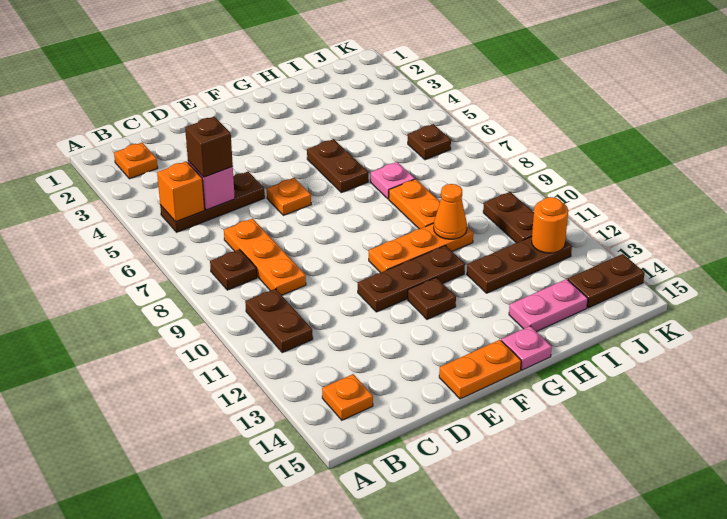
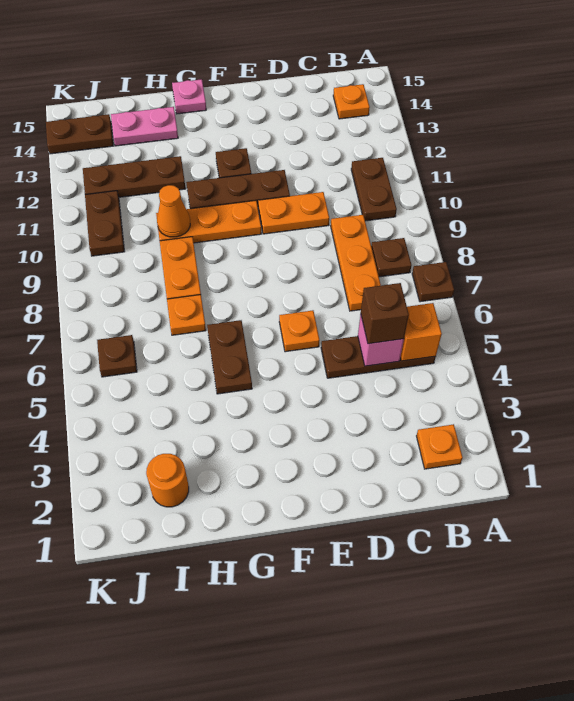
none -> brown plate A7 level 1
orange plate E15:F15 level 1 -> orange plate D10:E10 level 1
pink plate H7 level 1 -> orange plate H7 level 1
orange round brick J12 level 2 -> orange round brick I2 level 1

